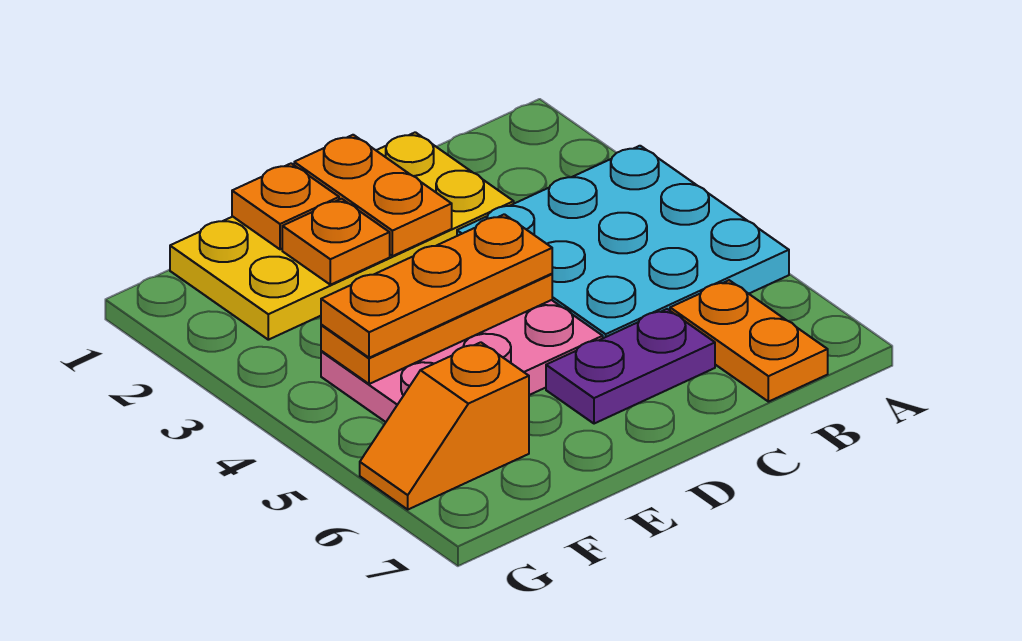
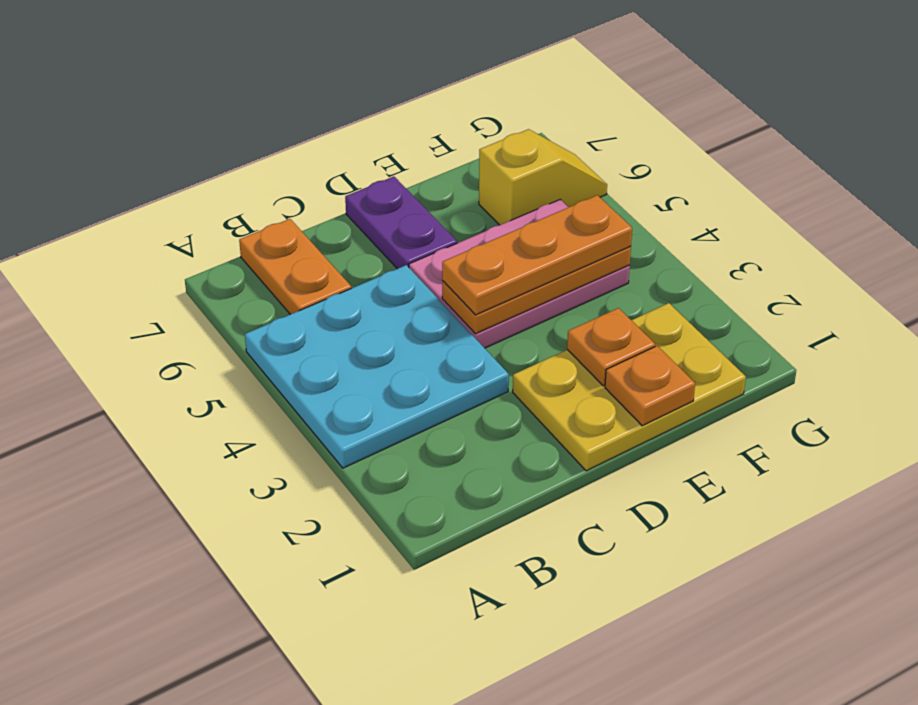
yellow plate C1:F2 level 1 -> yellow plate D1:F2 level 1
purple plate C6:D6 level 1 -> purple plate D6:D7 level 1
orange plate D1:D2 level 2 -> none
orange slope F6:G6 level 1 top F -> yellow slope F6:G6 level 1 top F

